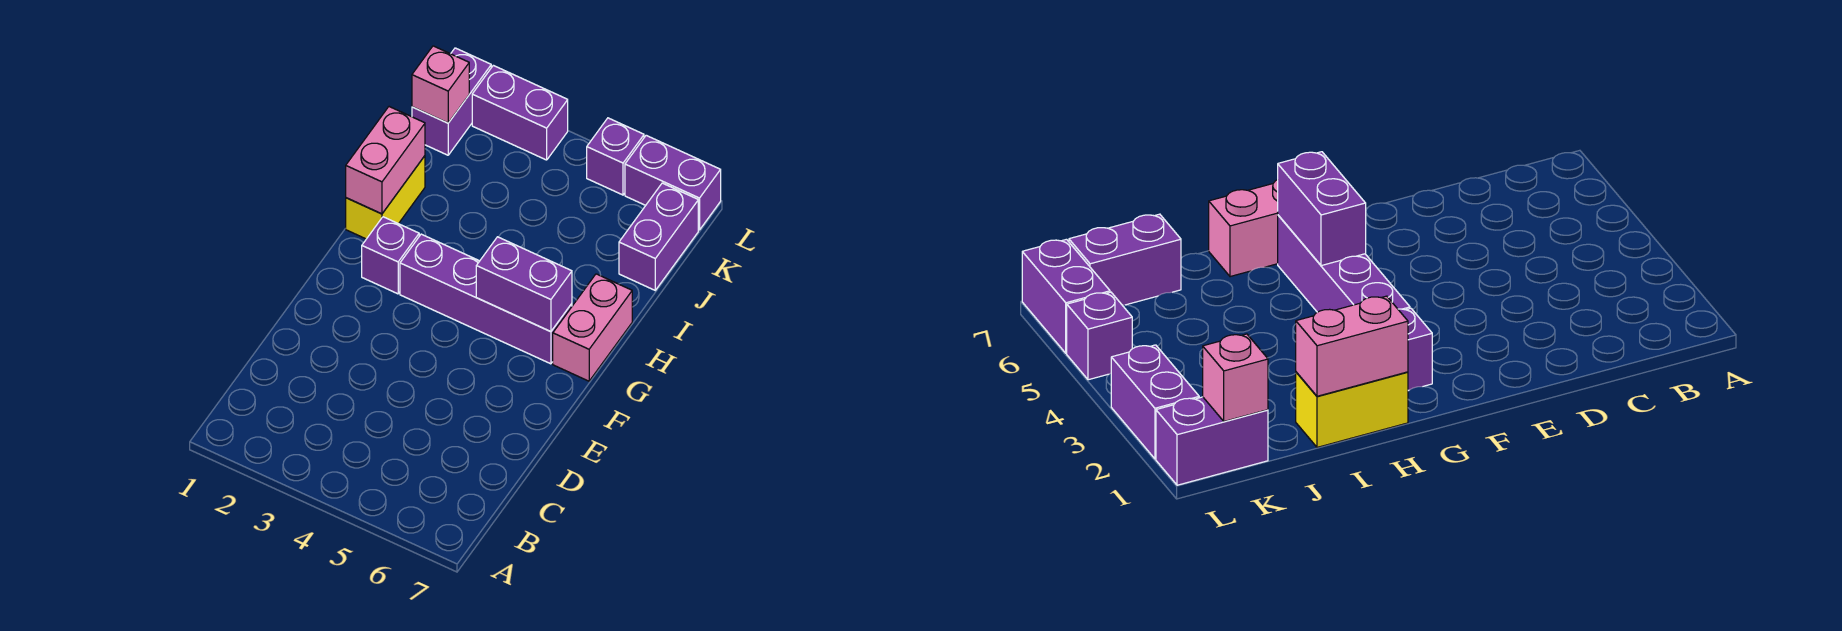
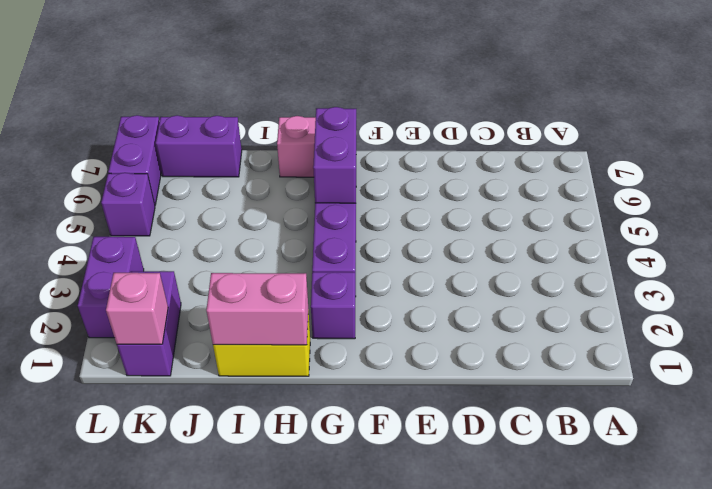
purple brick K1:L1 level 1 -> purple brick K1:K2 level 1

